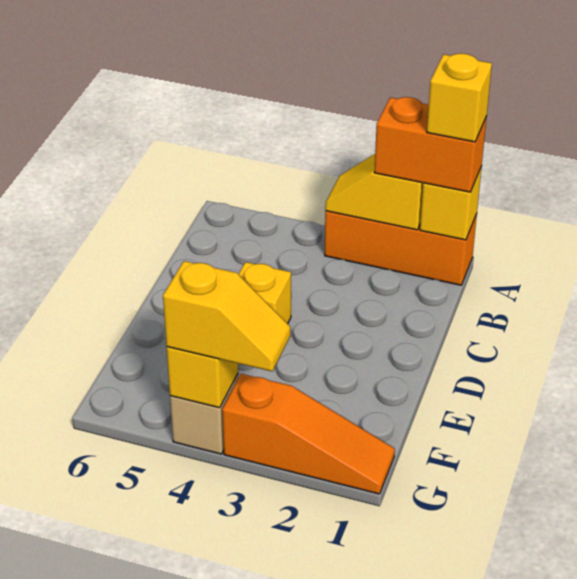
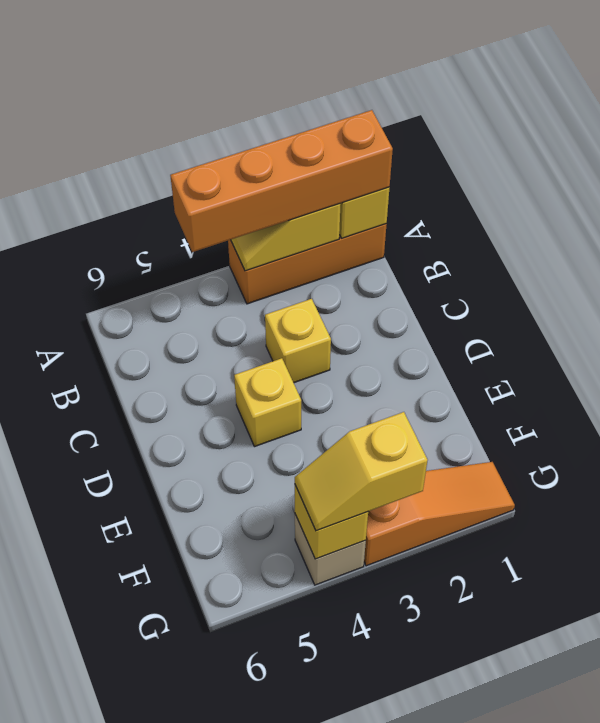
orange brick A1:A2 level 3 -> orange brick A1:A4 level 3
yellow brick A1 level 4 -> yellow brick C3 level 1
yellow slope G3:G4 level 3 top 4 -> yellow slope G3:G4 level 3 top 3

